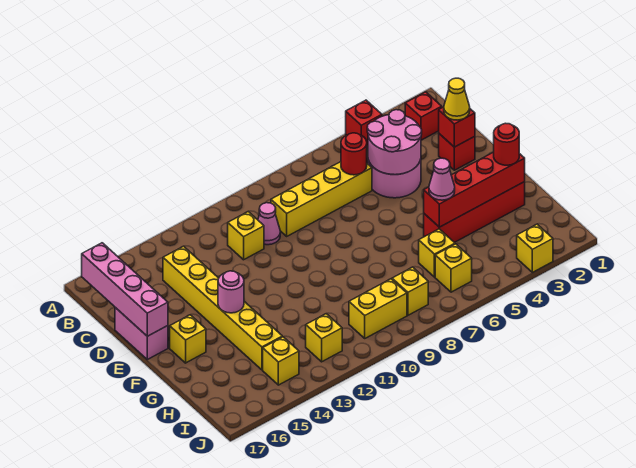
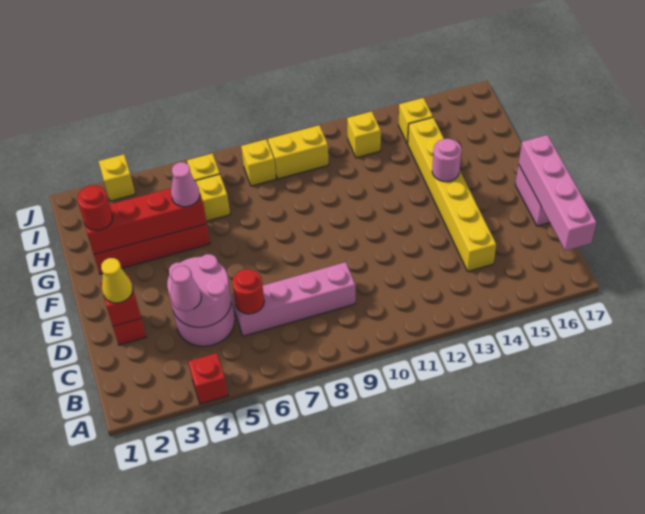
red brick B2 level 1 -> none
yellow brick C6:C9 level 1 -> pink brick C6:C9 level 1
pink cone C10 level 1 -> pink cone C4 level 3
yellow brick C11 level 1 -> none
yellow brick F16 level 1 -> none

